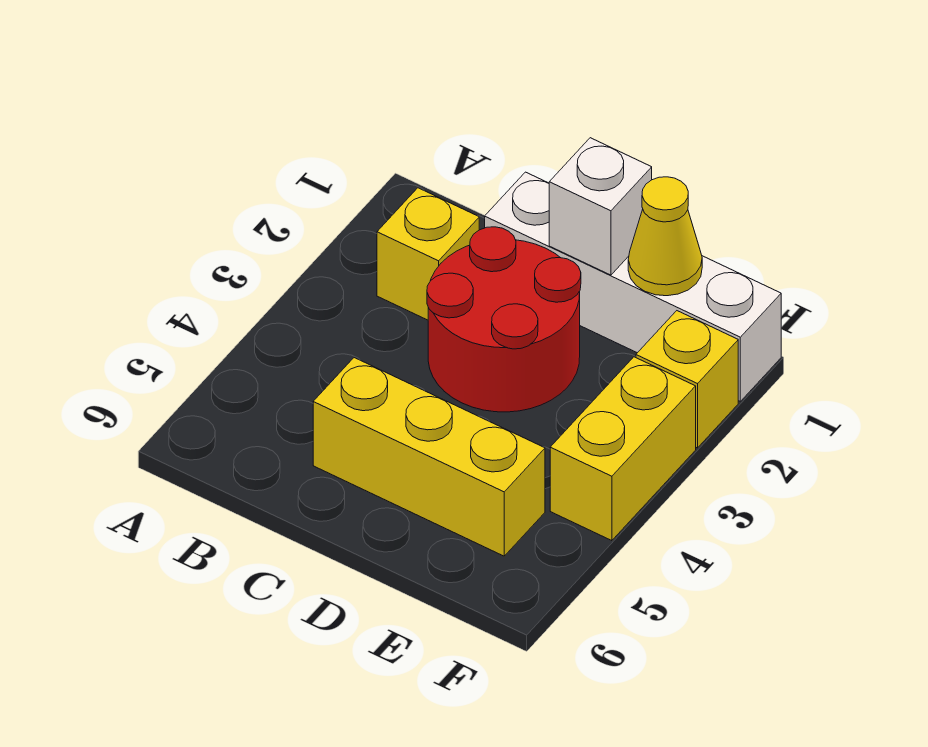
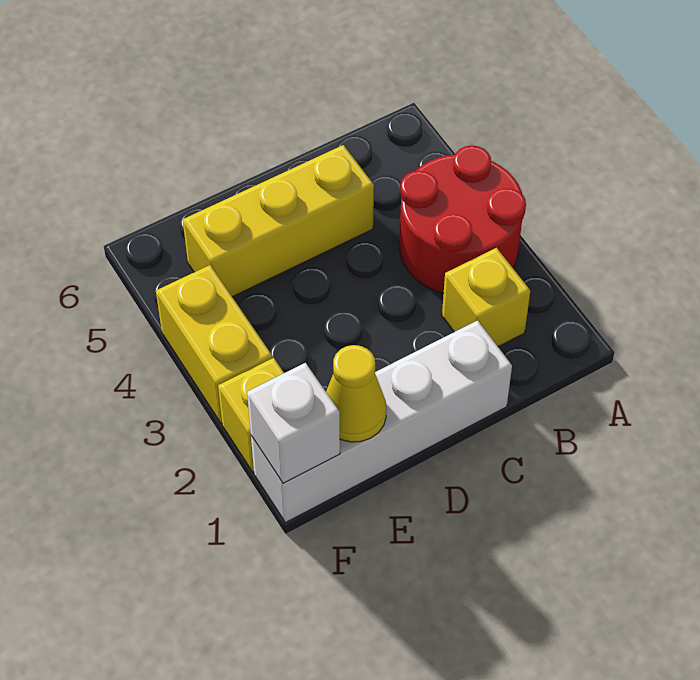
red round brick C2:D3 level 1 -> red round brick A3:B4 level 1
white brick D1 level 2 -> white brick F1 level 2

